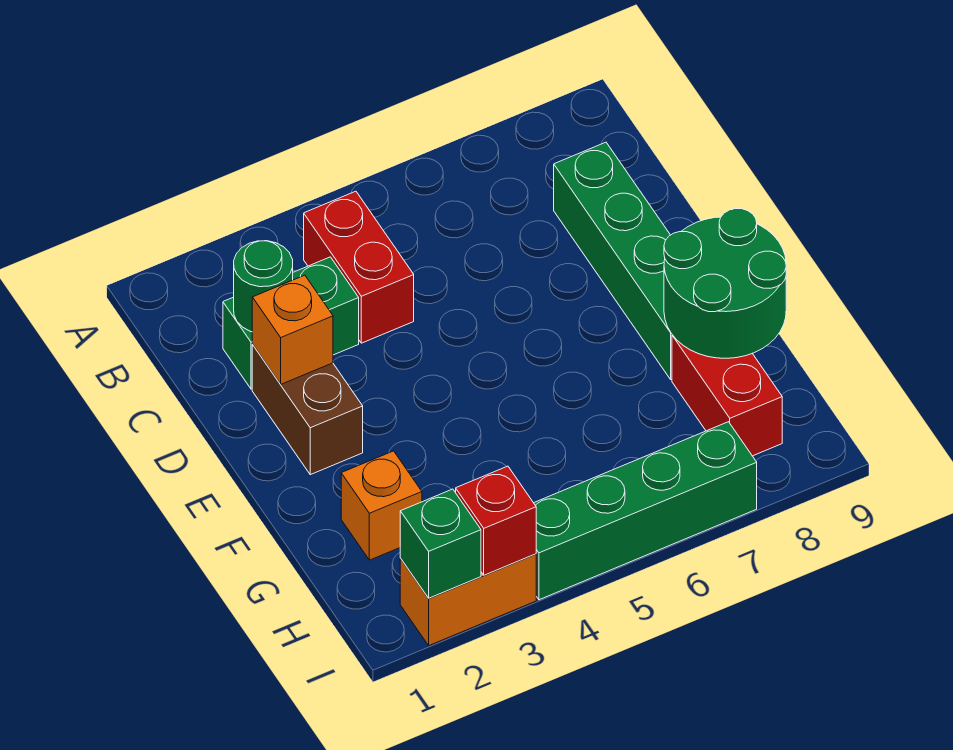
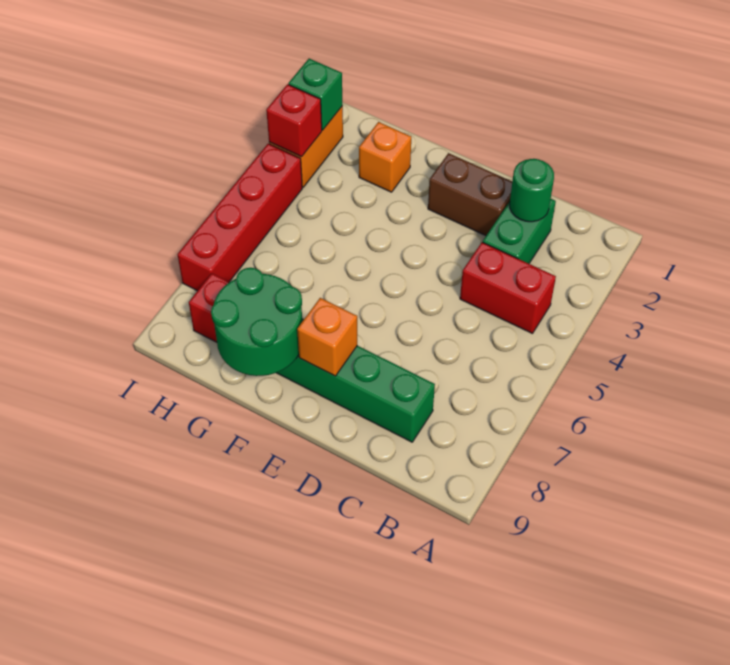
orange brick D2 level 2 -> orange brick E8 level 2
green brick I4:I7 level 1 -> red brick I4:I7 level 1

